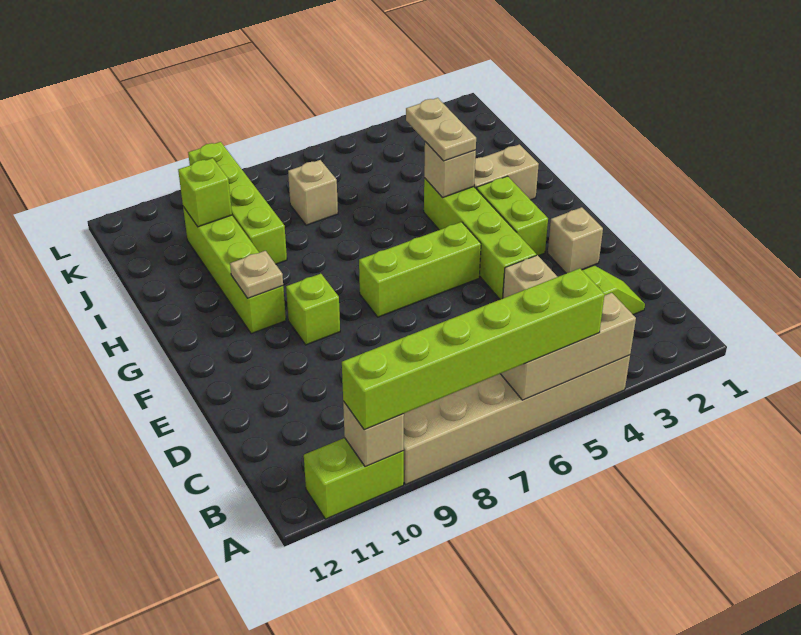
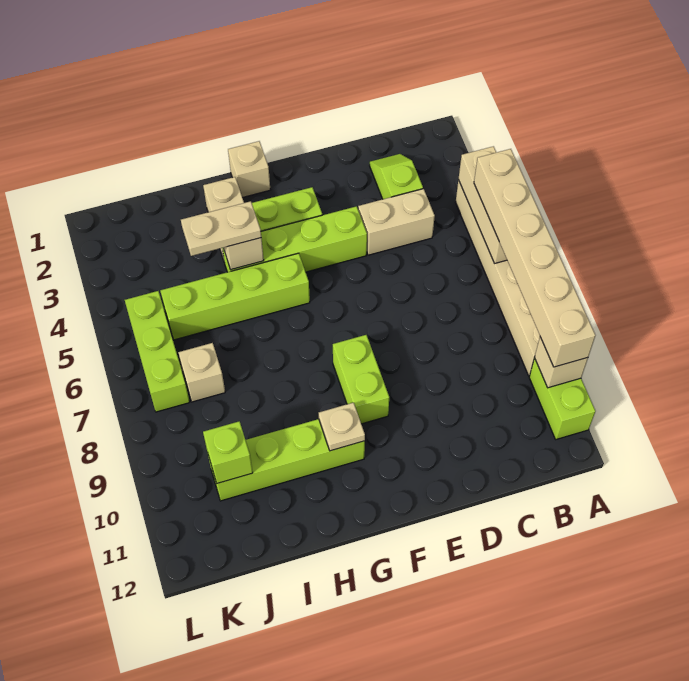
lime brick A5:A10 level 3 -> tan brick A5:A10 level 3
tan brick E2 level 1 -> tan brick G1 level 1
lime brick F5:F7 level 1 -> lime brick K5:K7 level 1
lime brick F9 level 1 -> lime brick F8:F9 level 1
lime brick I9:L9 level 1 -> lime brick G5:J5 level 1

